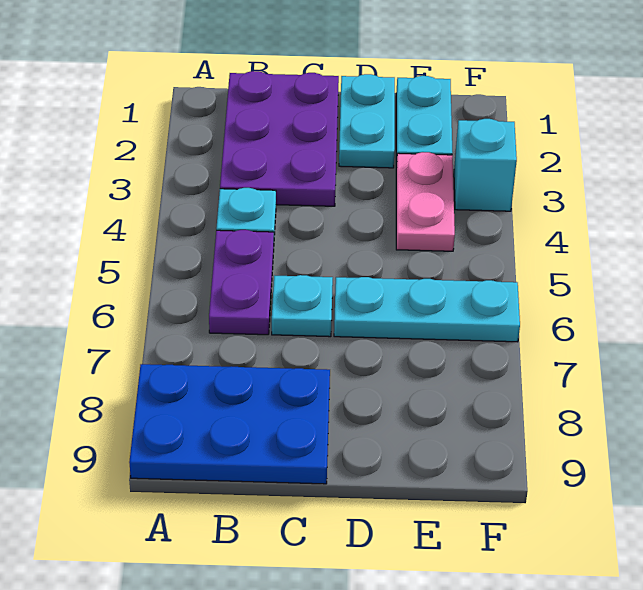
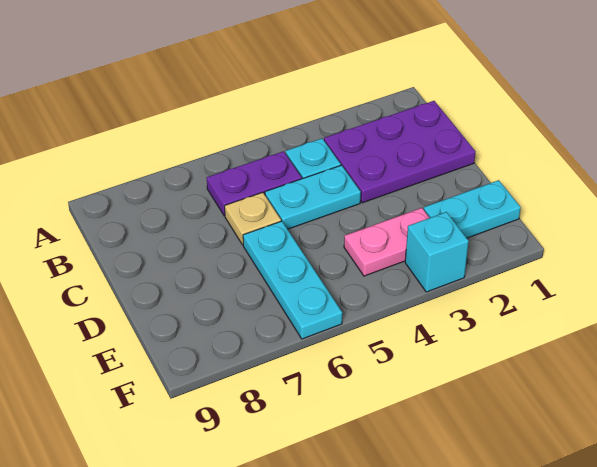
blue plate A8:C9 level 1 -> none
cyan plate C6 level 1 -> tan plate C6 level 1
cyan plate D1:D2 level 1 -> cyan plate C4:C5 level 1

